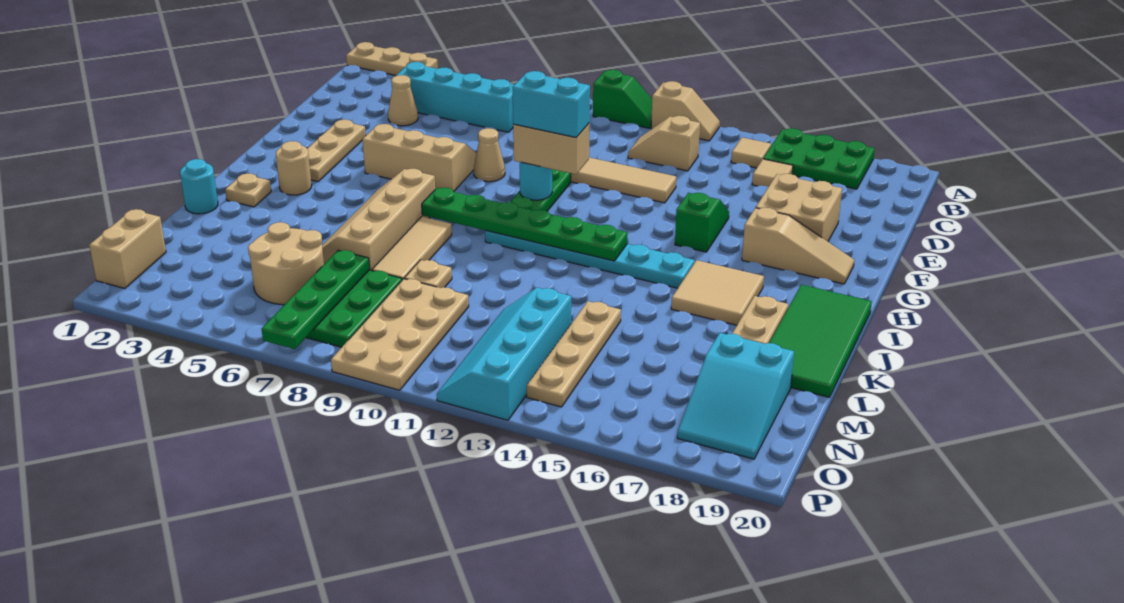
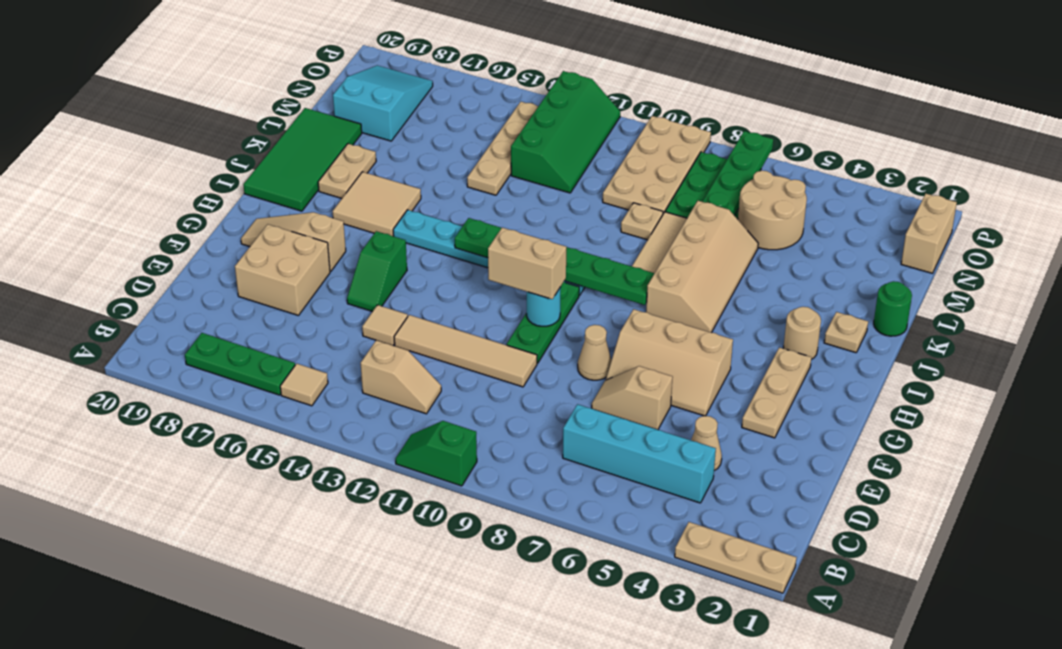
tan slope A12:A13 level 1 top 12 -> tan slope E6:E7 level 1 top 6
green plate A16:B18 level 1 -> green plate B16:B18 level 1
tan tile C16 level 1 -> tan tile E14 level 1
cyan brick G10:G11 level 4 -> none
cyan round brick K1 level 1 -> green round brick K1 level 1
cyan slope M12:P13 level 1 top 13 -> green slope M12:P13 level 1 top 13

